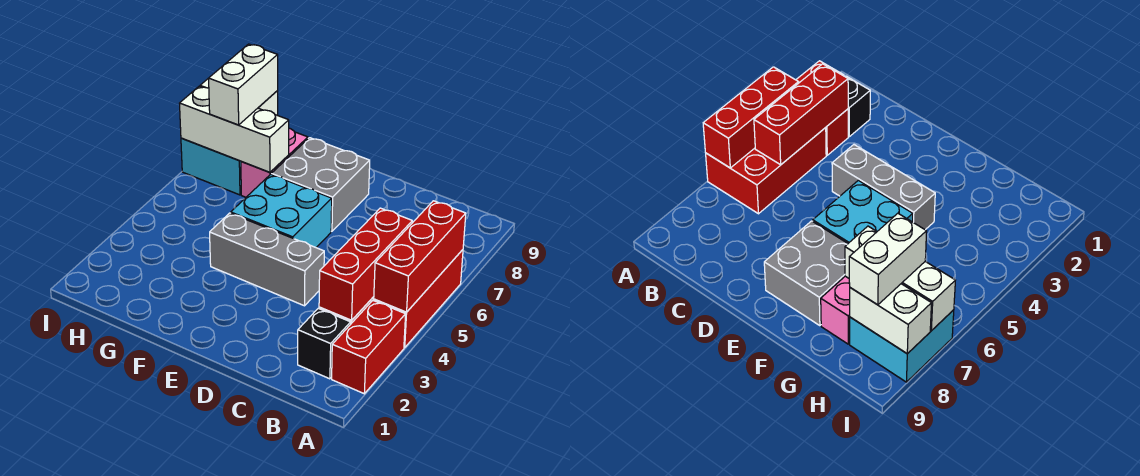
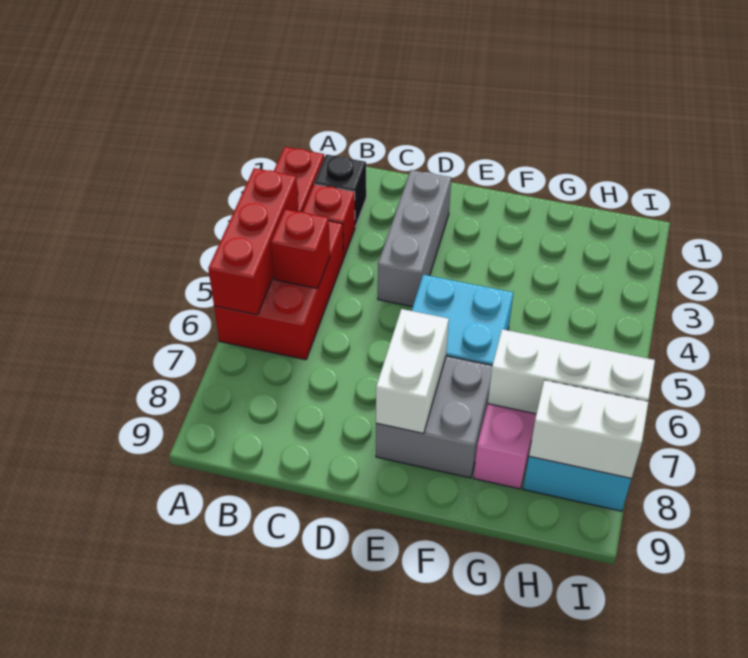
red brick B3:B5 level 2 -> red brick B5 level 2
grey brick D4:F4 level 1 -> grey brick D2:D4 level 1
white brick H7:H8 level 3 -> white brick E7:E8 level 2

